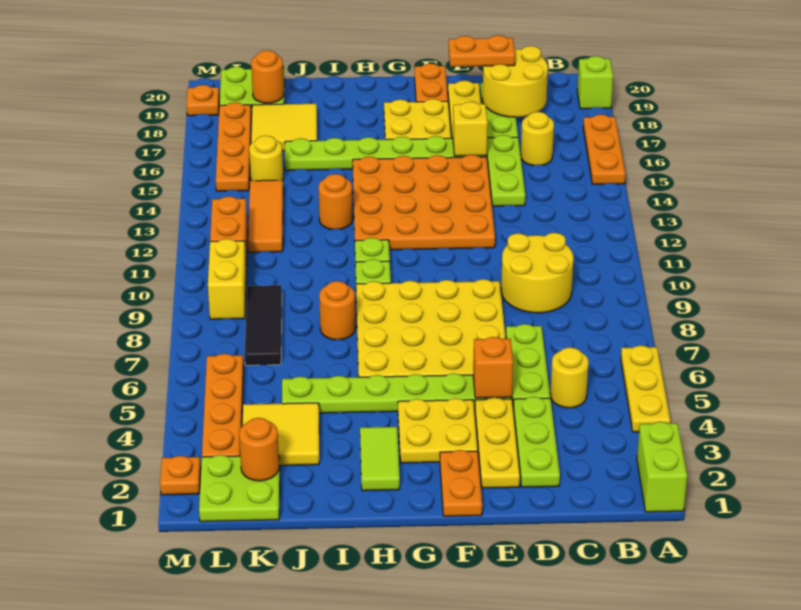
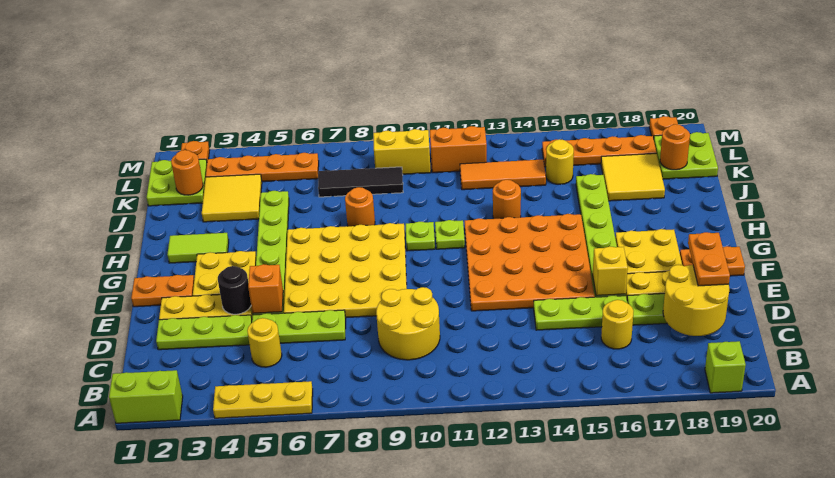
orange plate A15:A17 level 1 -> none
none -> black round brick E4 level 2

